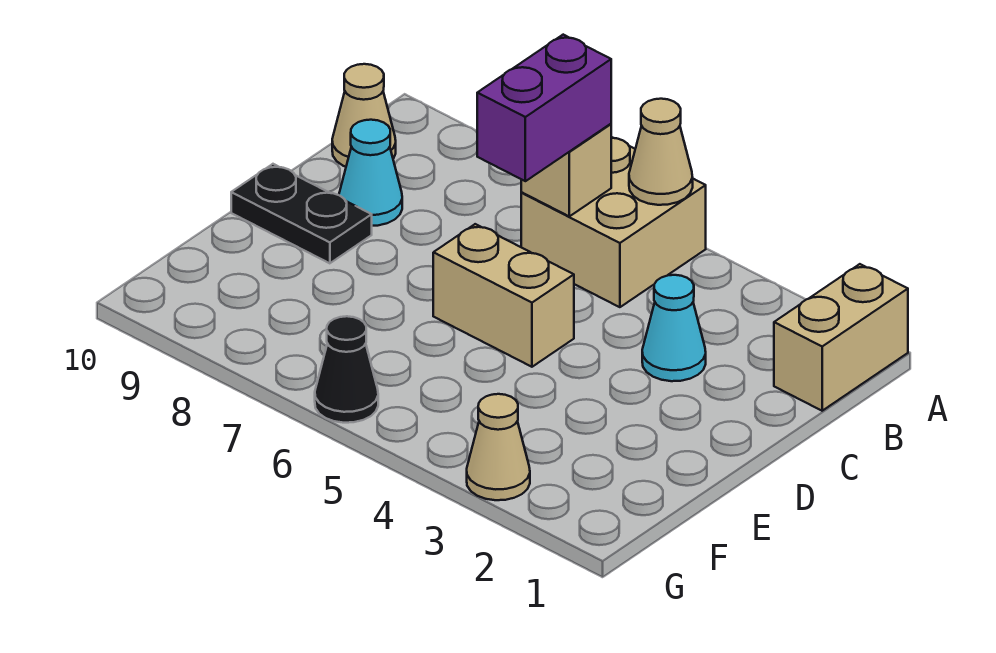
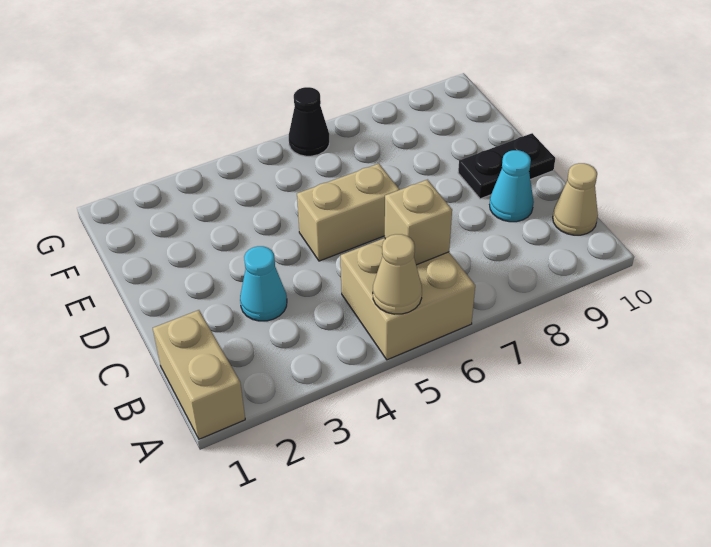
purple brick B6:C6 level 3 -> none
tan cone G3 level 1 -> none

